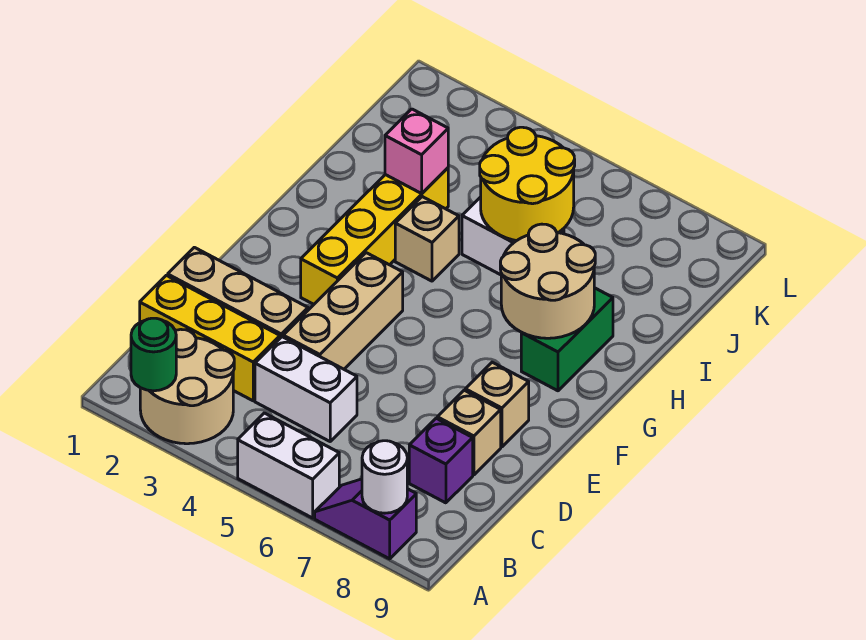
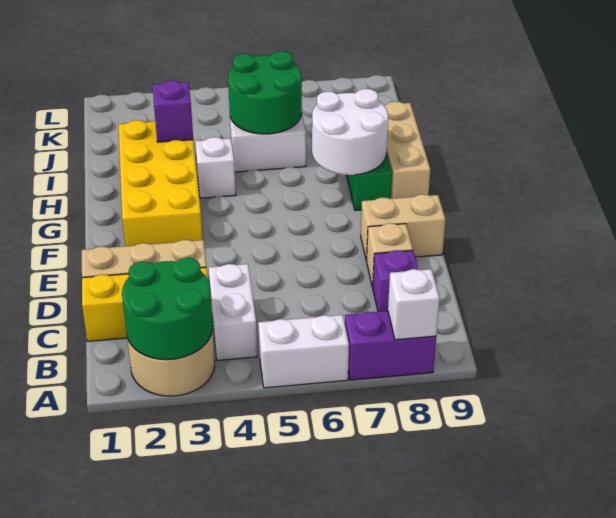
green round brick A2 level 2 -> green round brick A2:B3 level 2
purple slope A7:A8 level 1 top 8 -> purple brick A7:A8 level 1
white round brick A8 level 2 -> white brick A8 level 2
white brick C4:C5 level 1 -> white brick B4:C4 level 1
tan brick D4:F4 level 1 -> tan brick G9:I9 level 1
tan brick E8 level 1 -> tan brick E8:E9 level 1
yellow brick F3:I3 level 1 -> yellow brick F2:I3 level 1
tan round brick G7:H8 level 2 -> white round brick G7:H8 level 2
tan brick H4 level 1 -> white brick H4 level 1
pink brick I3 level 2 -> purple brick I3 level 2
yellow round brick I5:J6 level 2 -> green round brick I5:J6 level 2

